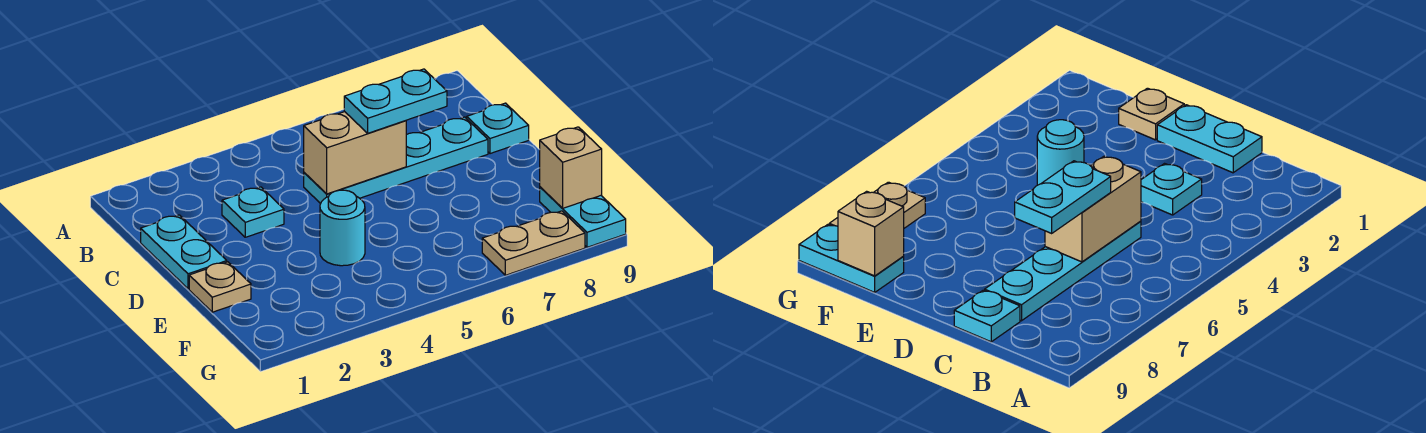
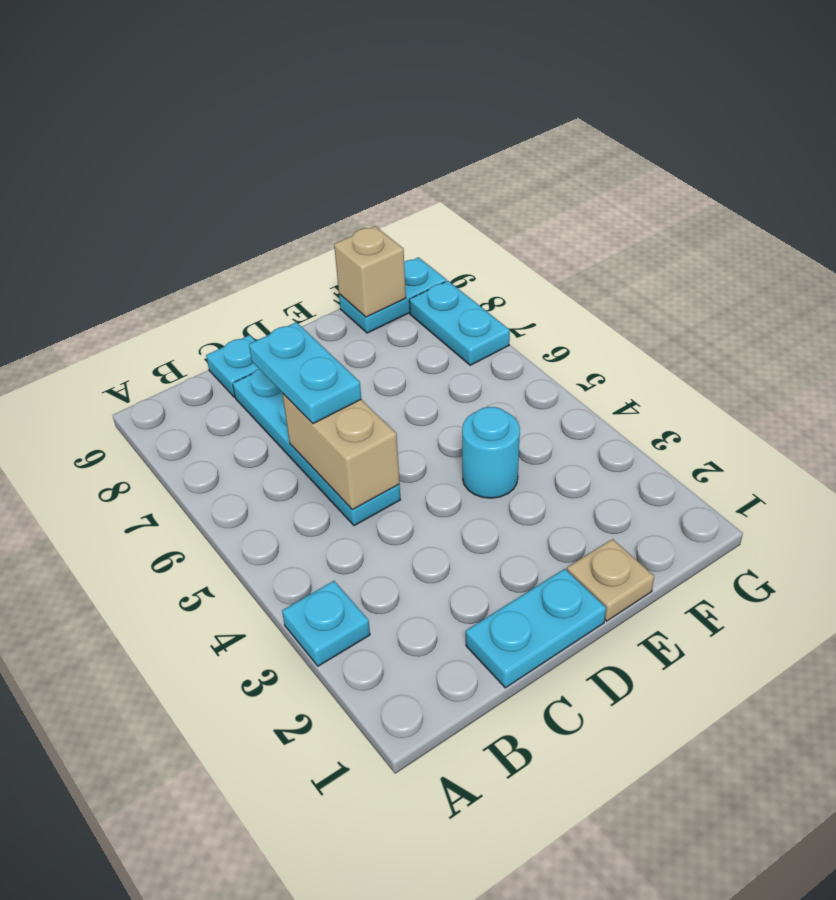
cyan plate C3 level 1 -> cyan plate A3 level 1
tan plate G7:G8 level 1 -> cyan plate G7:G8 level 1

